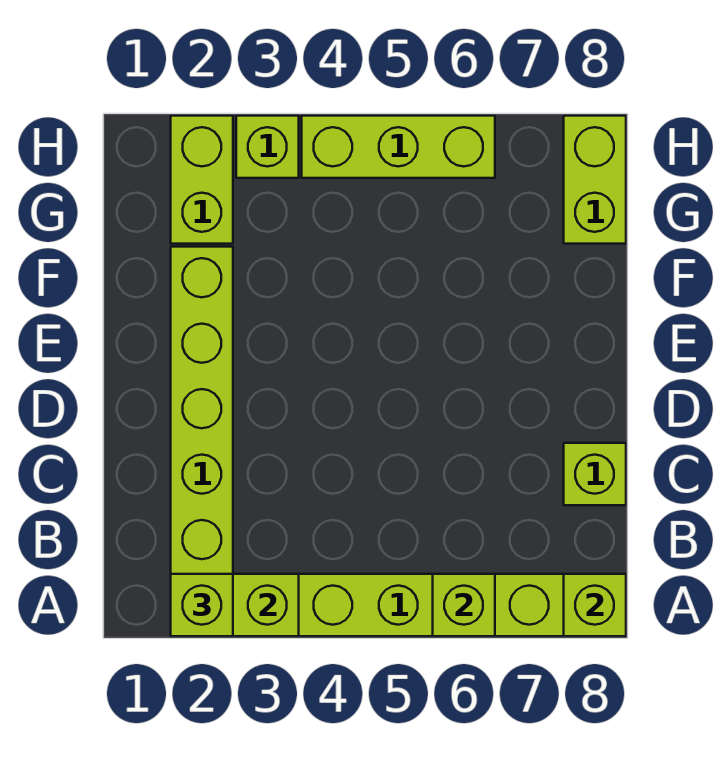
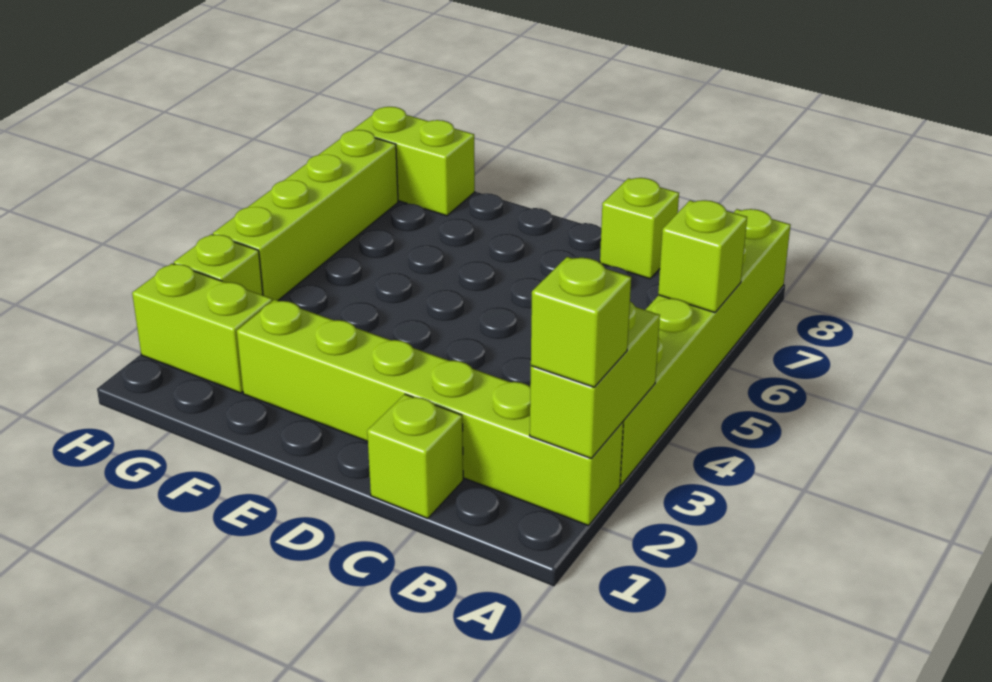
lime brick A8 level 2 -> lime brick C1 level 1
lime brick H4:H6 level 1 -> lime brick H4:H7 level 1

